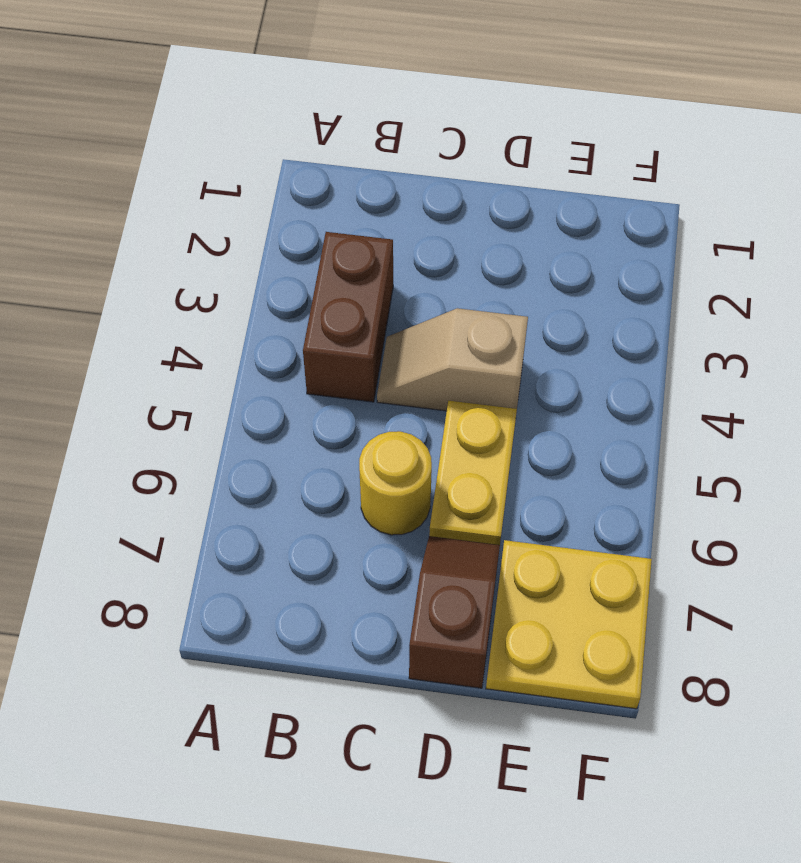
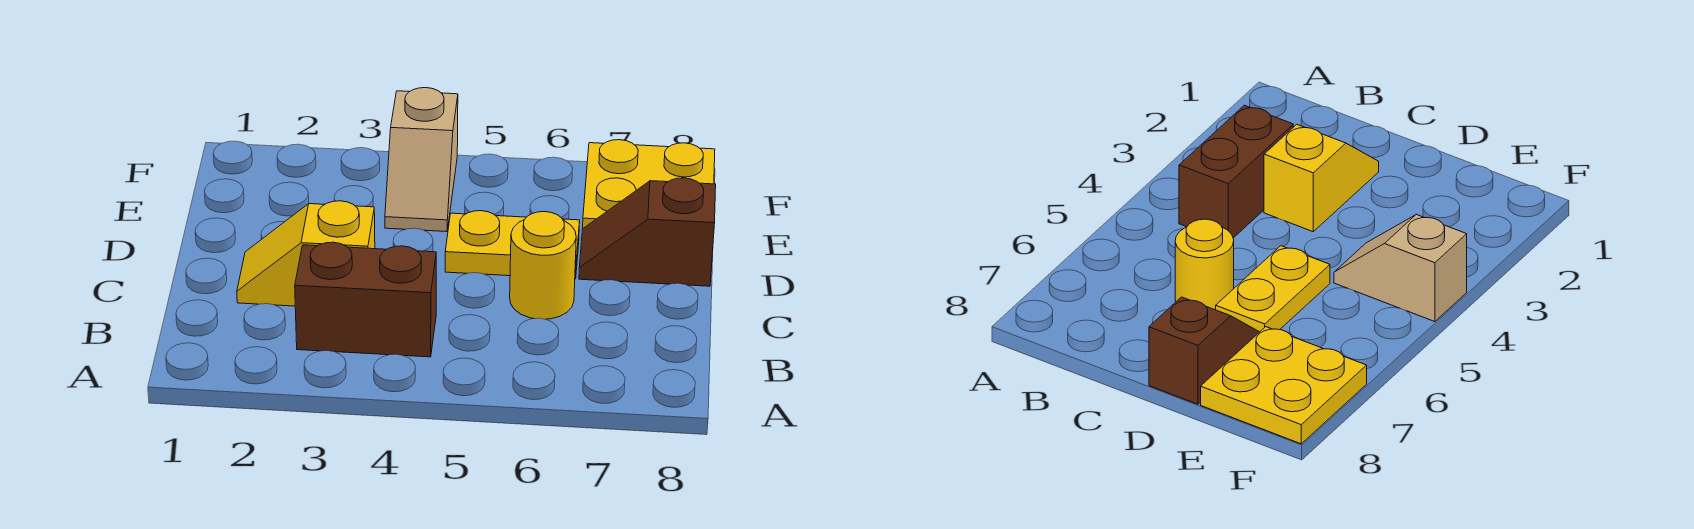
none -> yellow slope C2:C3 level 1 top 3
tan slope C4:D4 level 1 top D -> tan slope E4:F4 level 1 top F

